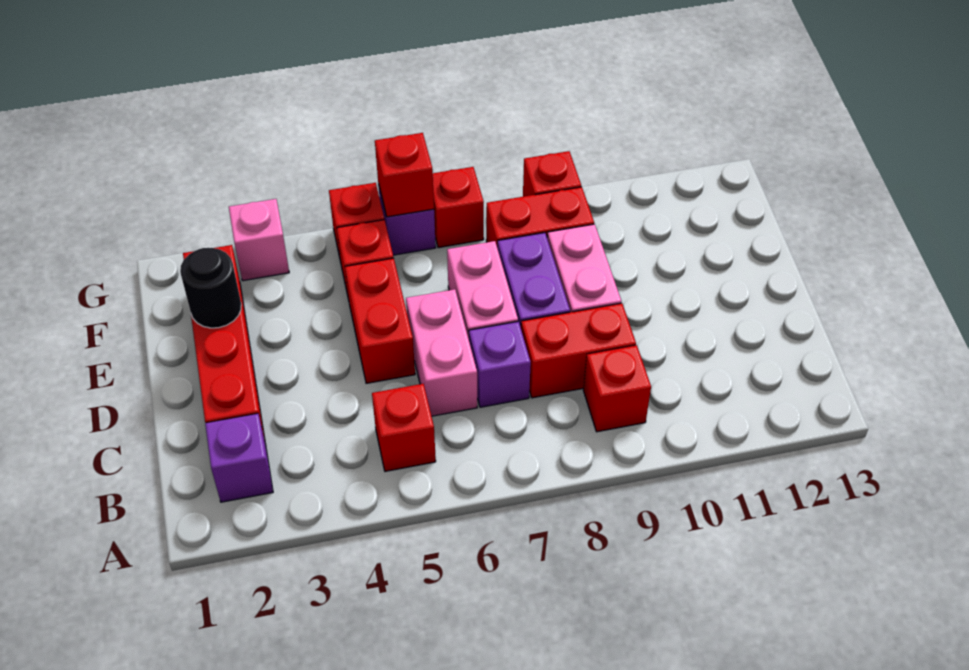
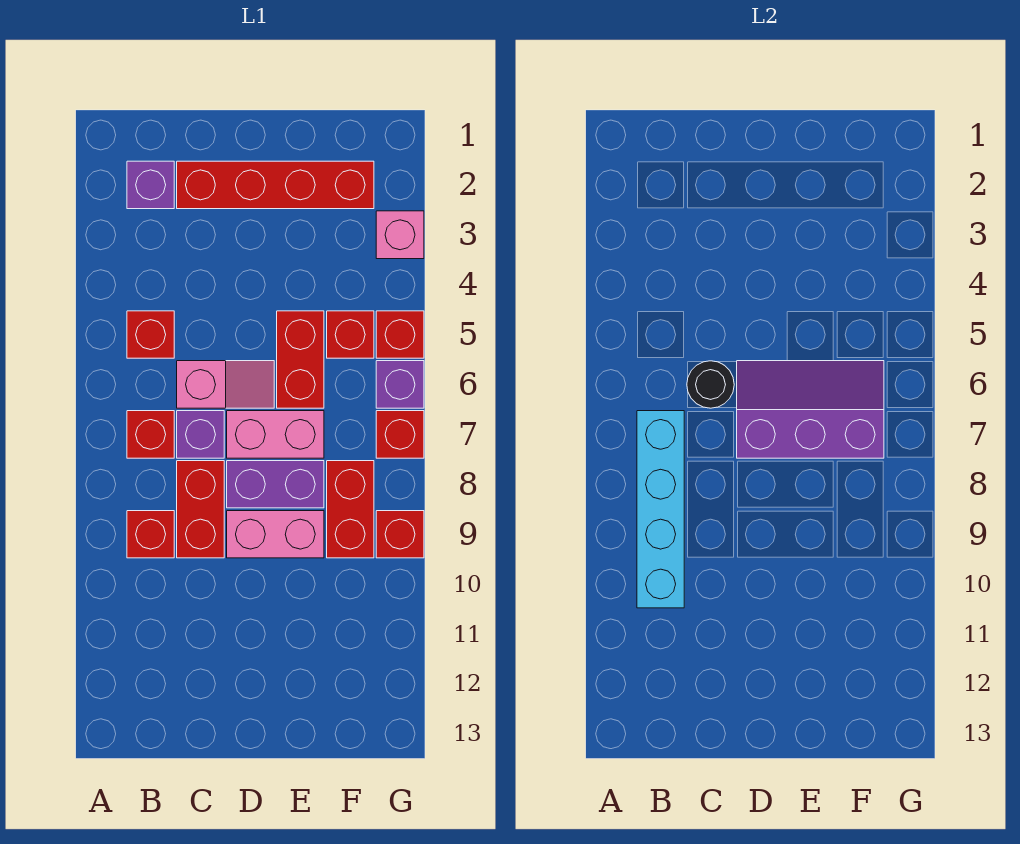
none -> cyan brick B7:B10 level 2
pink brick C6:D6 level 1 -> pink slope C6:D6 level 1 top C
red brick D5:E5 level 1 -> red brick E5:E6 level 1
none -> purple slope D6:F7 level 2 top 7
black round brick E2 level 2 -> black round brick C6 level 2
red brick G6 level 2 -> red brick B7 level 1

